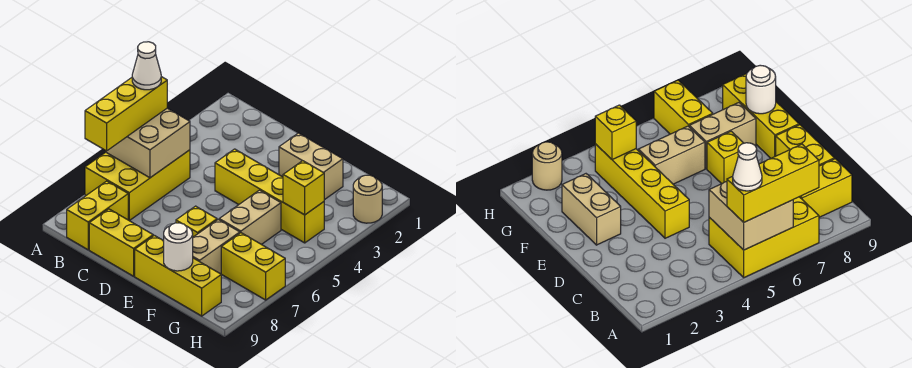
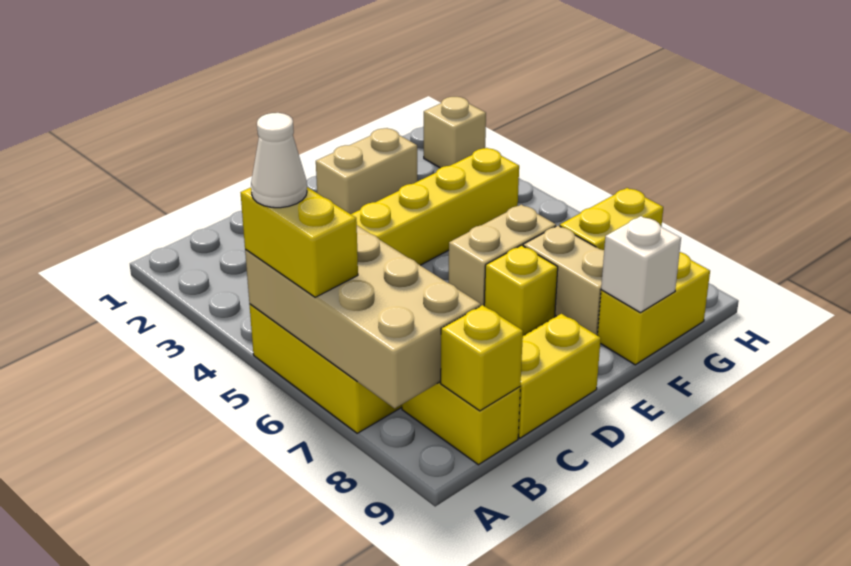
tan brick A5:B6 level 2 -> tan brick A5:B8 level 2
yellow brick A5:A7 level 3 -> yellow brick A5:A6 level 3
yellow brick E9:G9 level 1 -> yellow brick F9:G9 level 1
tan brick F5:F6 level 1 -> tan brick E6:F6 level 1
white round brick F9 level 2 -> white brick F9 level 2
yellow brick G4 level 2 -> yellow brick B9 level 2
tan round brick H2 level 1 -> tan brick H2 level 1

